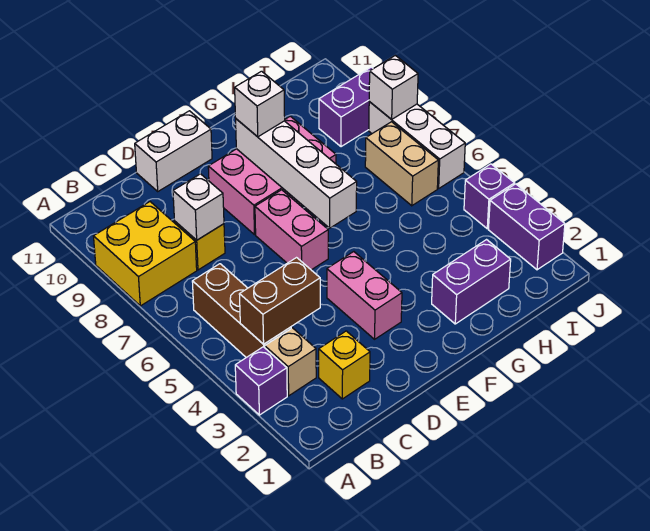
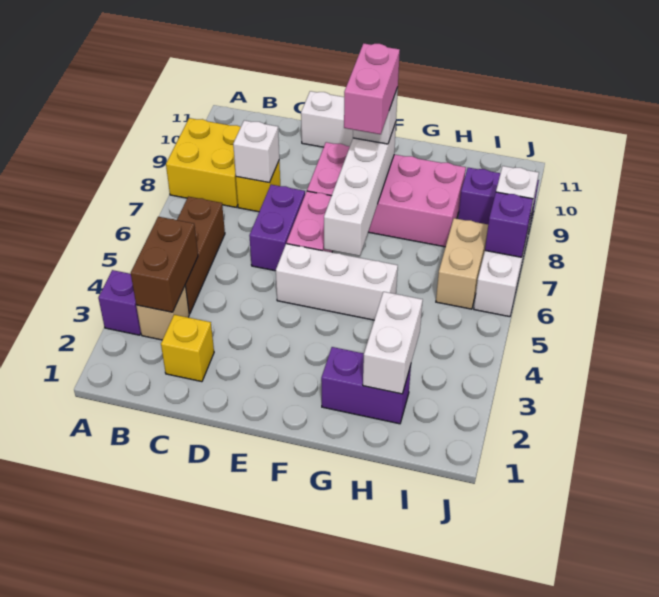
brown brick B4:C4 level 2 -> brown brick B3:B4 level 2
pink brick E3:E4 level 1 -> pink brick F8:F9 level 4
none -> white brick E5:G5 level 1
pink brick E8:G9 level 1 -> pink brick E8:H9 level 1
none -> white brick H2:H3 level 2
purple brick J2:J3 level 1 -> purple brick D6:D7 level 1
purple brick J4 level 1 -> purple brick J7 level 2

